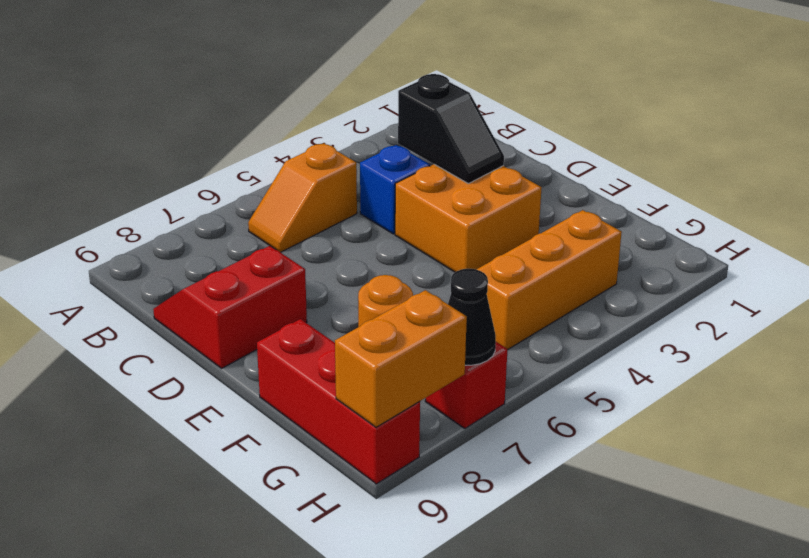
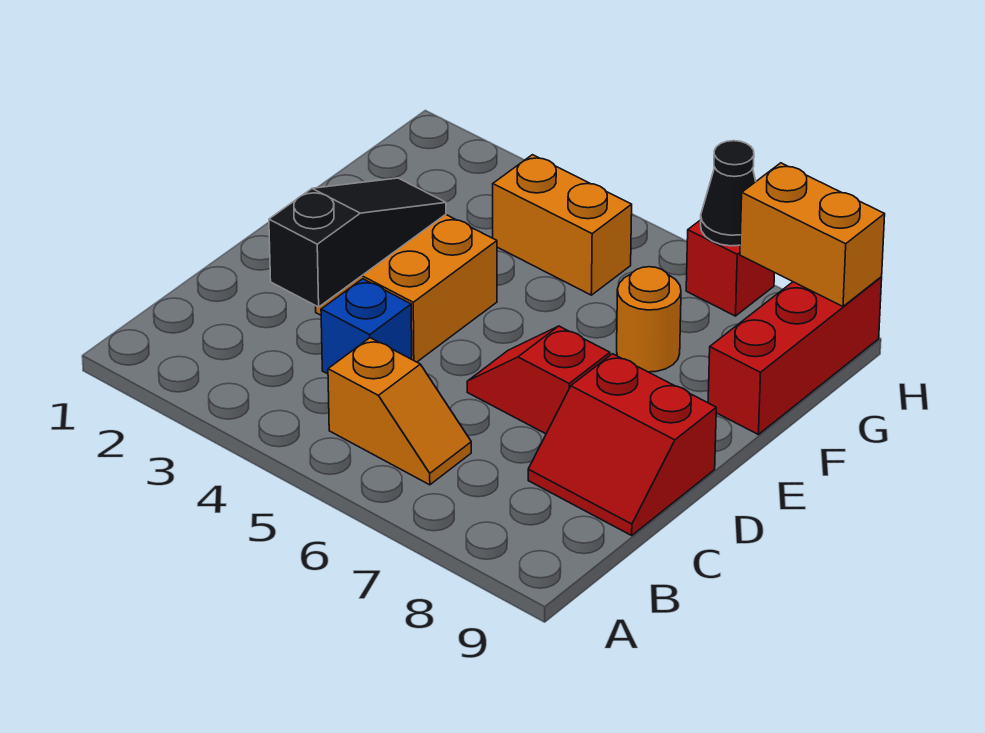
black slope C3:D3 level 2 top C -> black slope C3:E3 level 2 top C
none -> red slope D6:D7 level 1 top 7
orange brick G3:G5 level 1 -> orange brick G4:G5 level 1

